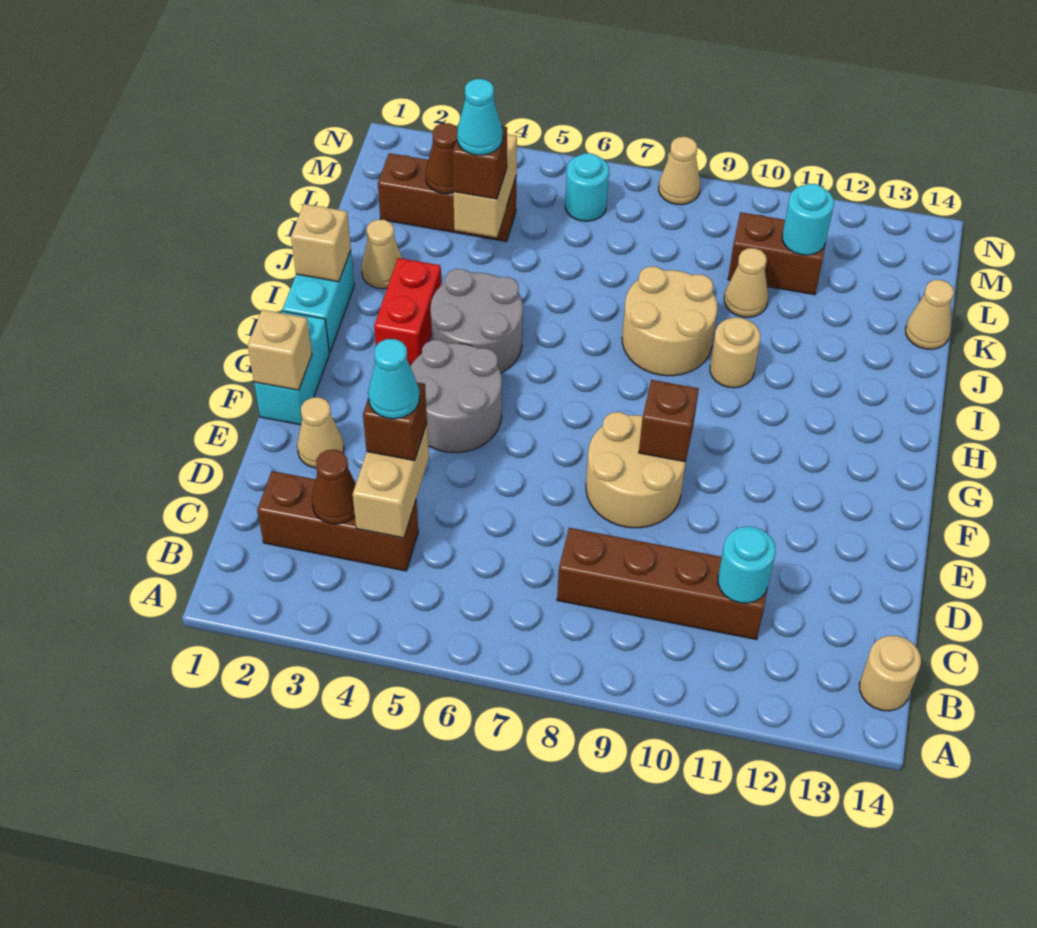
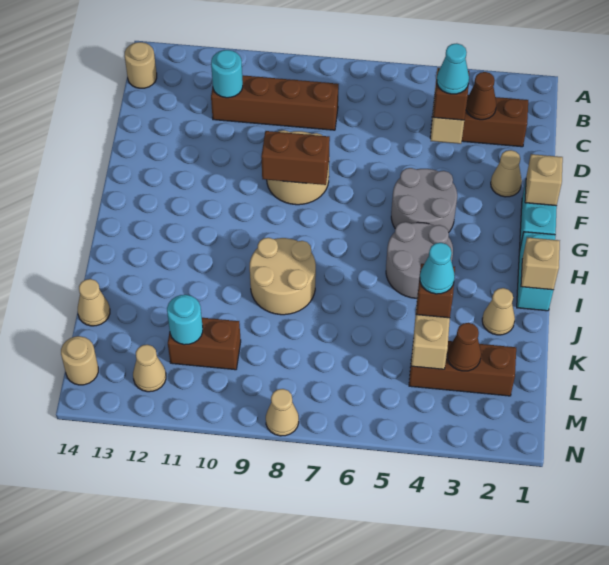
brown brick F9 level 2 -> brown brick F8:F9 level 2
red brick H3:I3 level 1 -> none
tan round brick I10 level 1 -> tan round brick M14 level 1
tan cone K10 level 1 -> tan cone M12 level 1
cyan round brick M6 level 1 -> none

